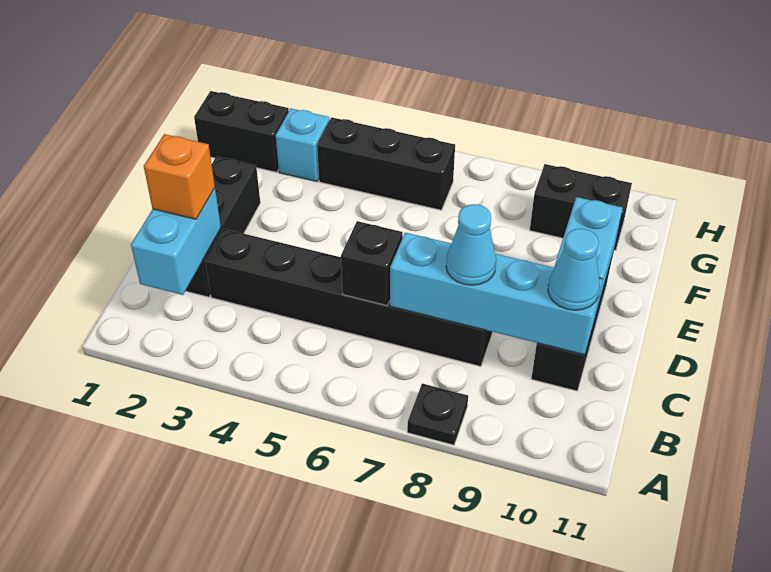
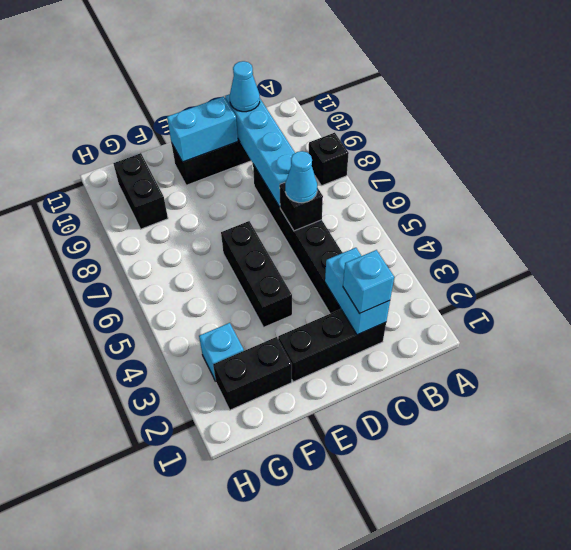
black plate A8 level 1 -> black brick A8 level 1
cyan brick B2:C2 level 2 -> cyan brick C2:C3 level 2
orange brick C2 level 3 -> cyan brick C2 level 3
cyan cone C8 level 3 -> cyan cone C6 level 3
black brick G1:G2 level 1 -> black brick F2:G2 level 1
black brick G4:G6 level 1 -> black brick E4:E6 level 1

